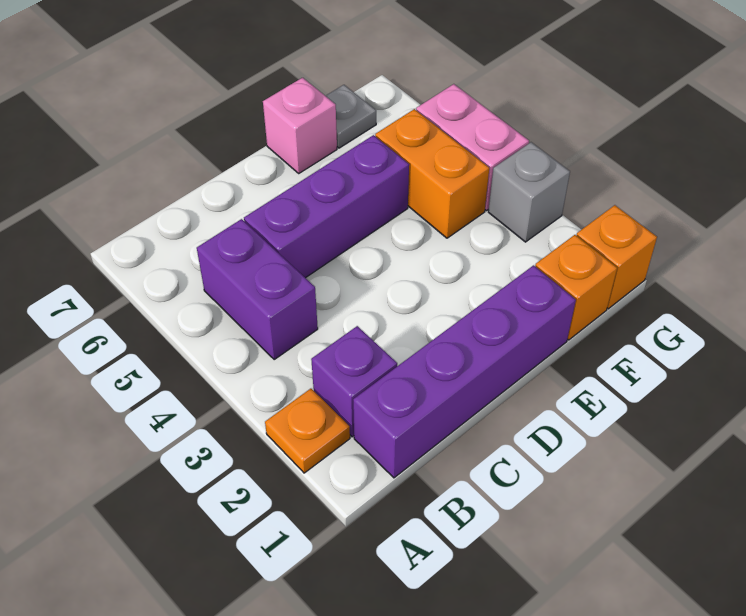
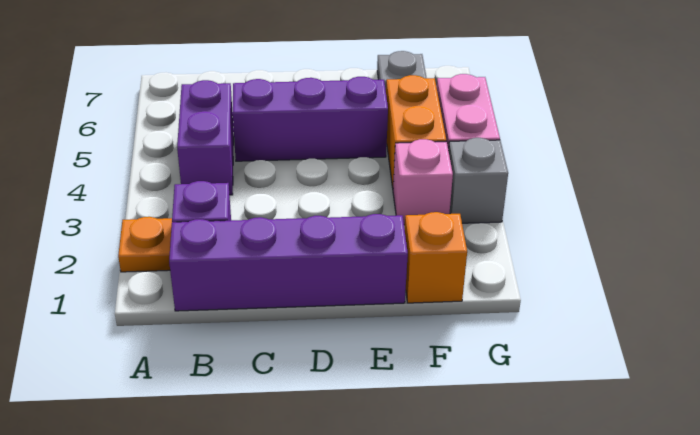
pink brick E7 level 1 -> pink brick F3 level 1
orange brick G1 level 1 -> none

